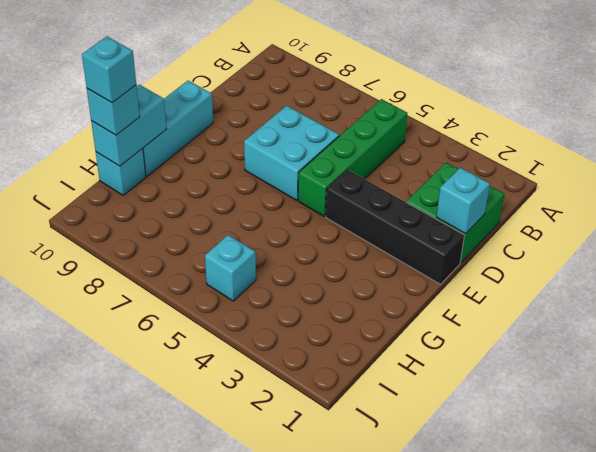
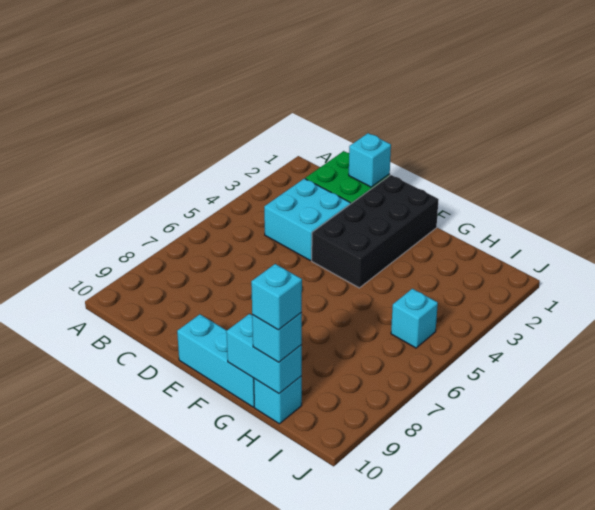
green brick B5:E5 level 1 -> none
cyan brick D6:E7 level 1 -> cyan brick C3:D4 level 1
black brick E1:E4 level 1 -> black brick E1:F4 level 1

